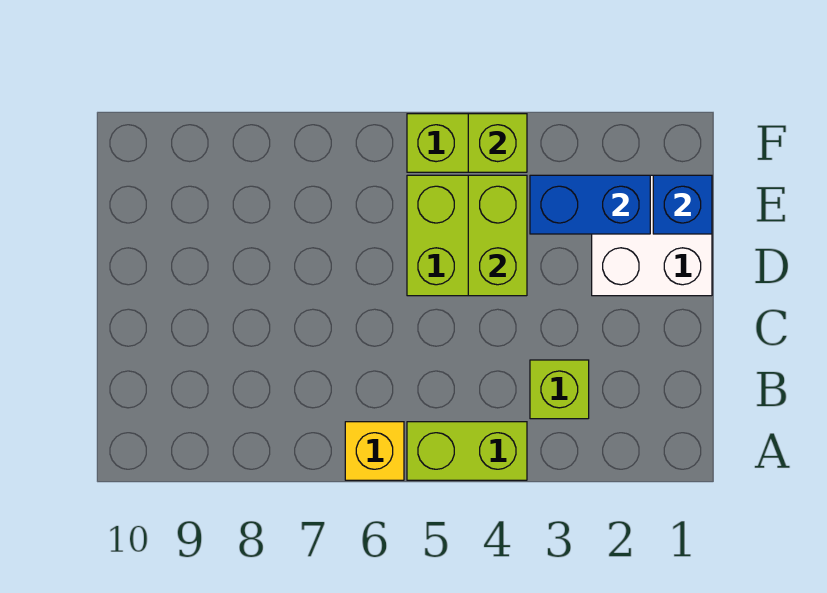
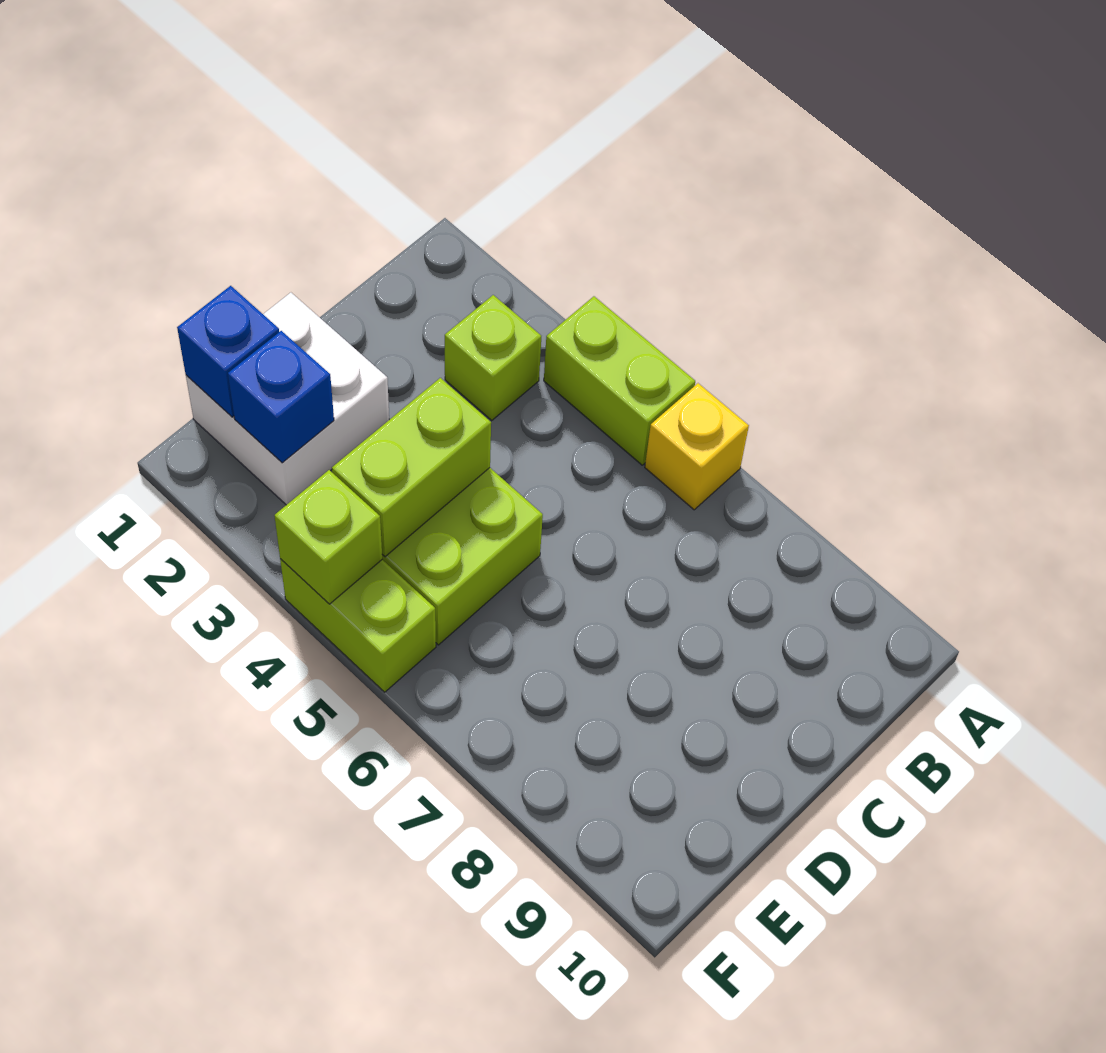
blue brick E2:E3 level 2 -> blue brick E2 level 2

